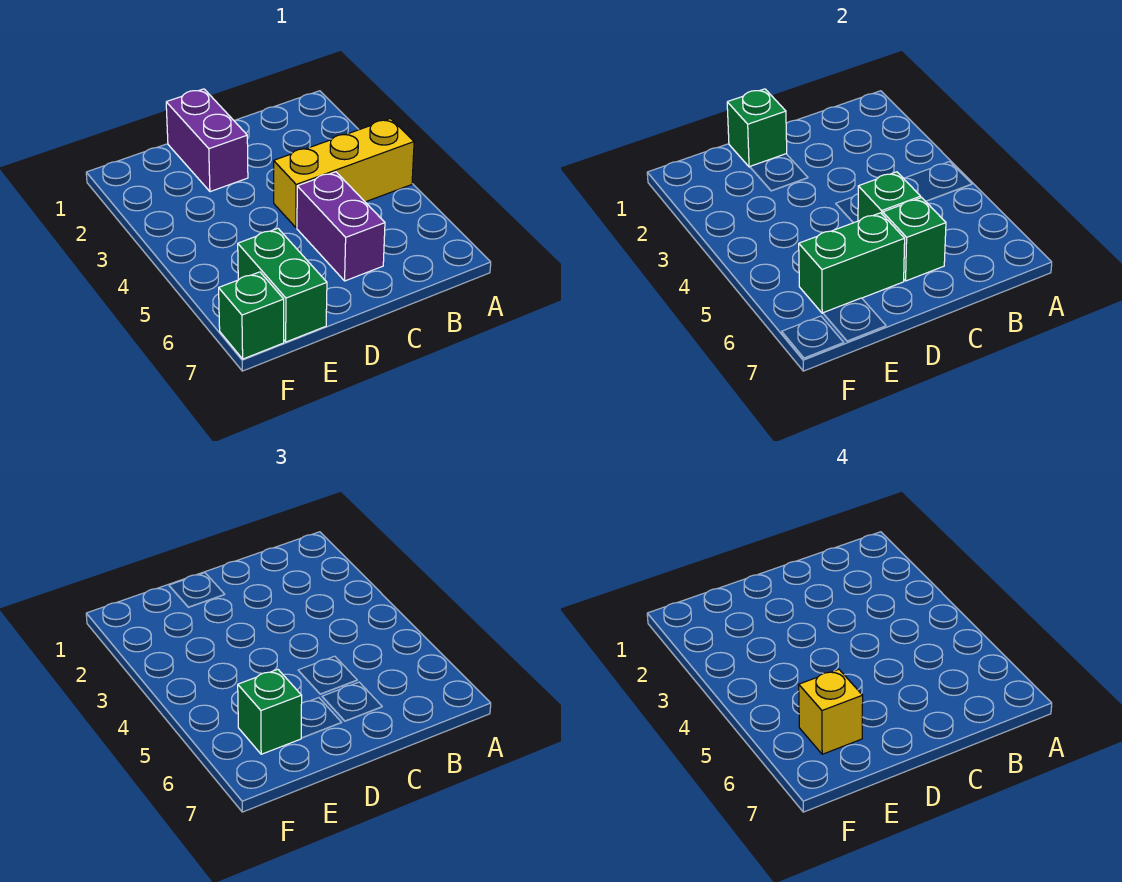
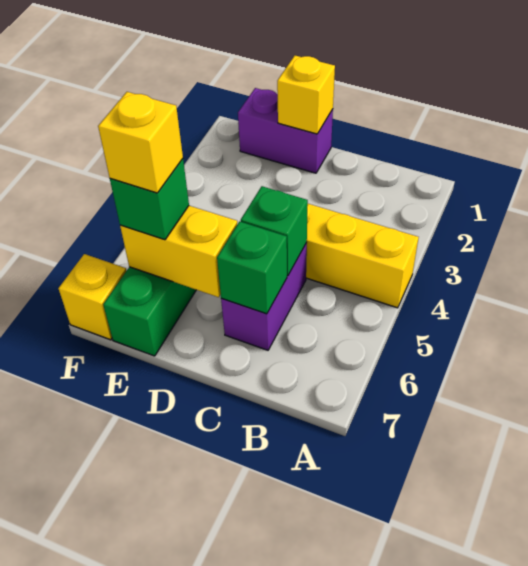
purple brick D1:D2 level 1 -> purple brick D1:E1 level 1
green brick D1 level 2 -> yellow brick D1 level 2
green brick D6:E6 level 2 -> yellow brick D6:E6 level 2
green brick F7 level 1 -> yellow brick F7 level 1

